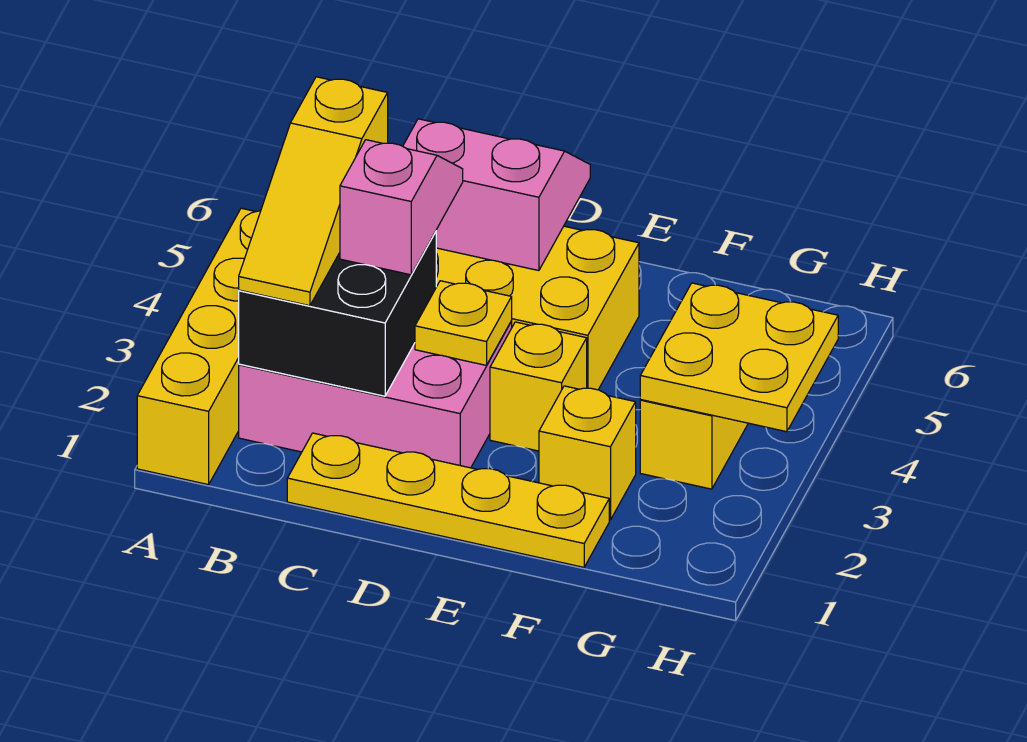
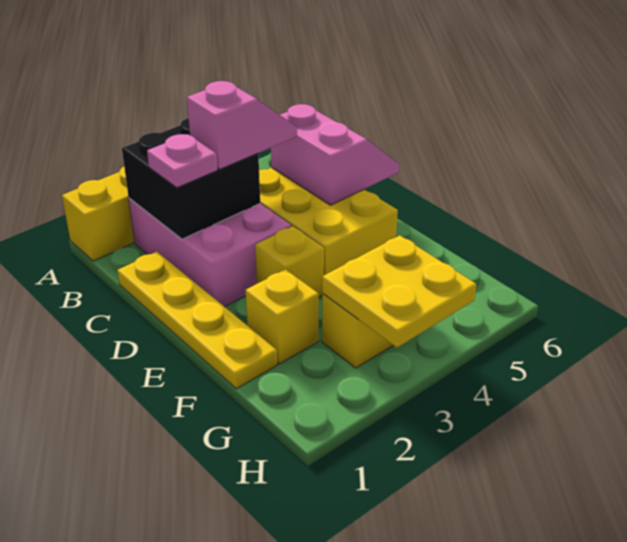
yellow slope B2:B4 level 3 top 4 -> none
none -> pink plate C2 level 3
yellow plate D3 level 2 -> none

